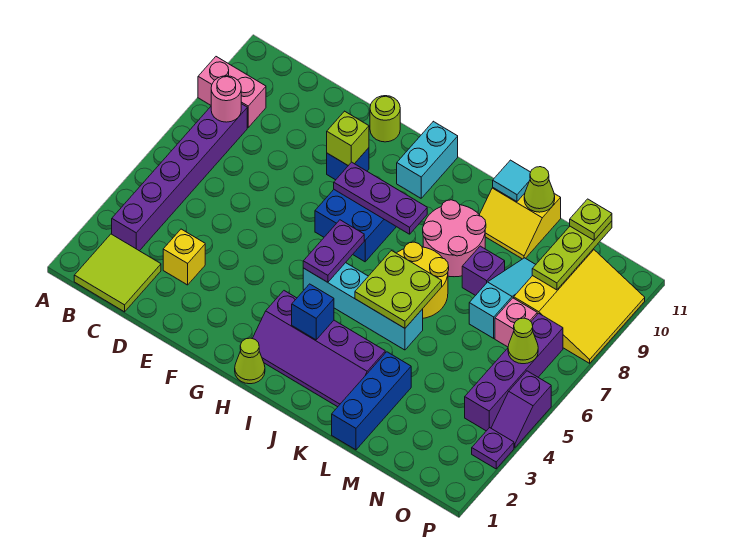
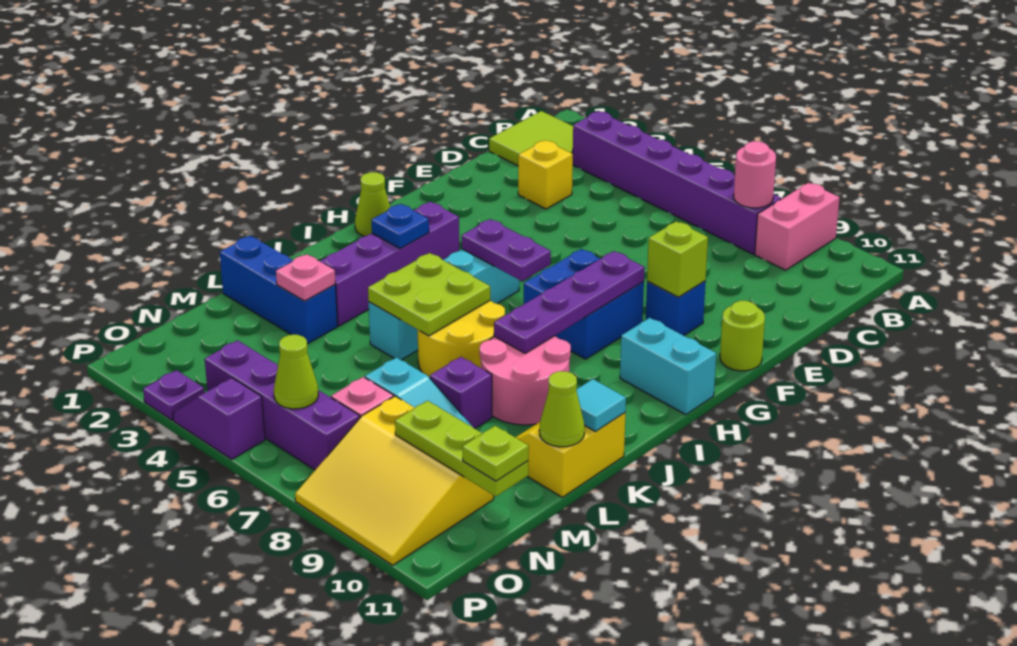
purple plate G8:I8 level 2 -> purple plate G8:J8 level 2
blue brick I3 level 2 -> blue plate I3 level 2
none -> pink plate L3 level 2

